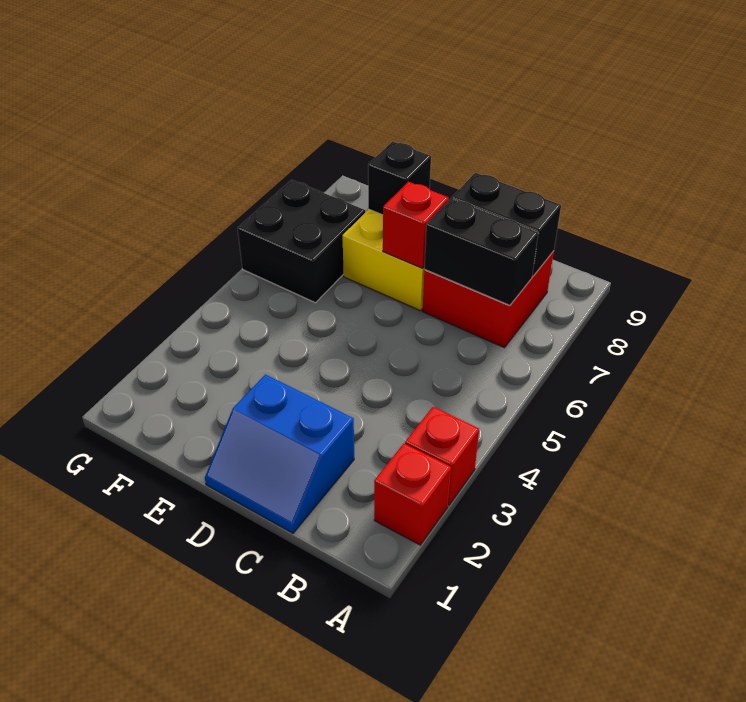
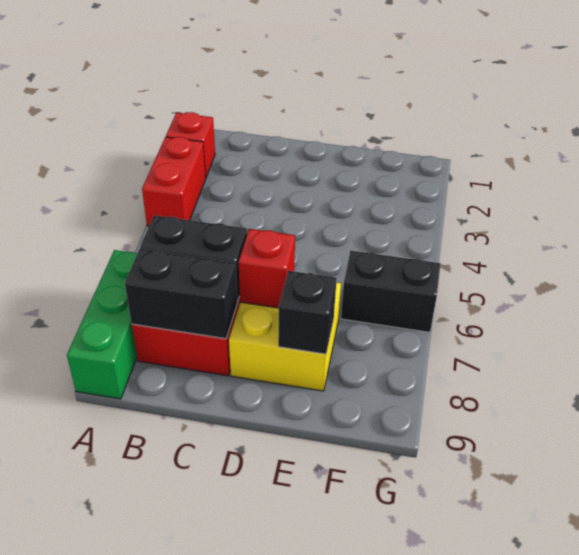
red brick A3 level 1 -> red brick A3:A4 level 1
none -> green brick A7:A9 level 1
blue slope C1:D2 level 1 top 2 -> none
black brick F6:G7 level 1 -> black brick F6:G6 level 1

